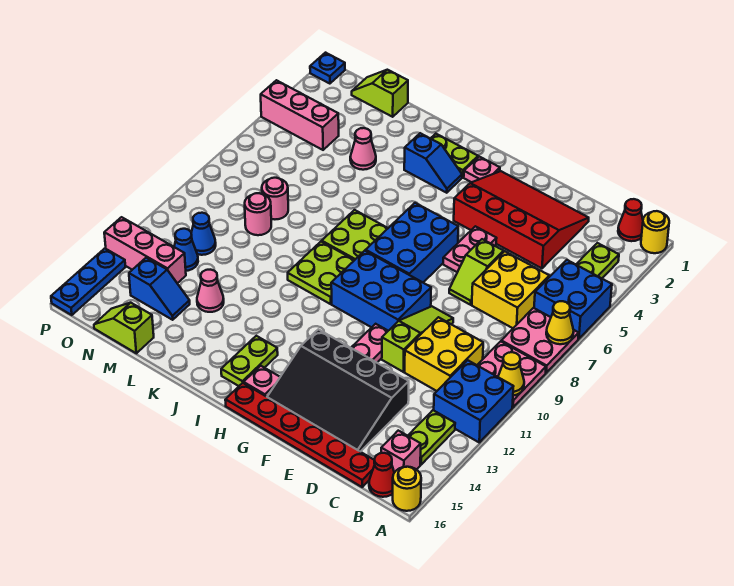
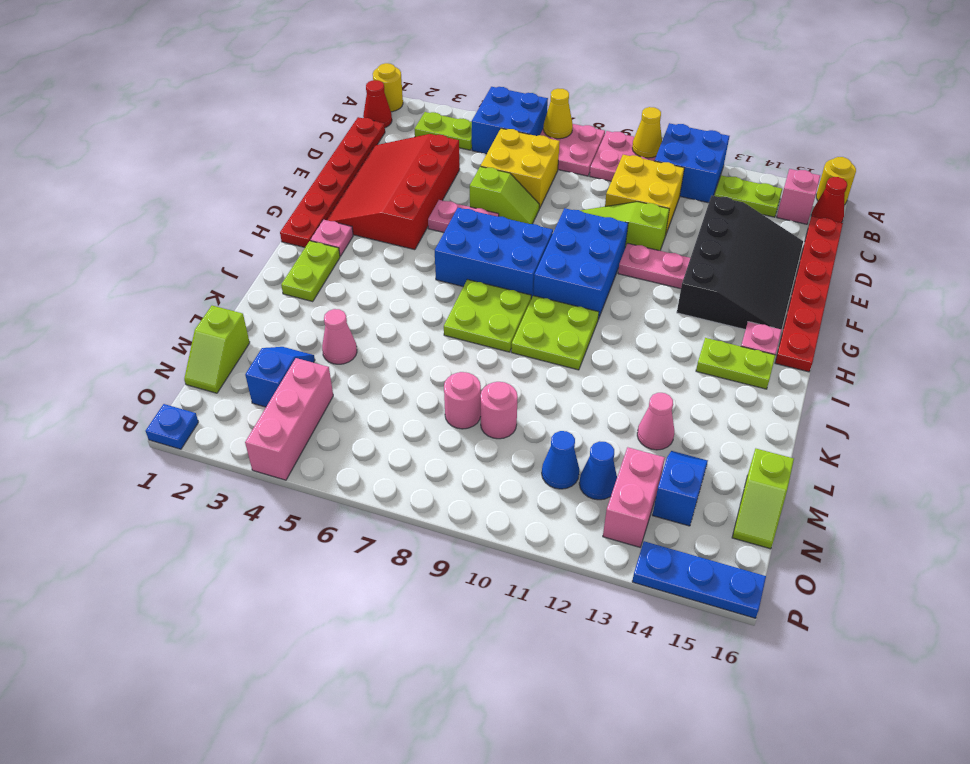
none -> red plate C1:H1 level 1
blue slope I3:J3 level 1 top J -> blue slope M3:N3 level 1 top N
pink brick N13:P13 level 1 -> pink brick N13:O13 level 1

